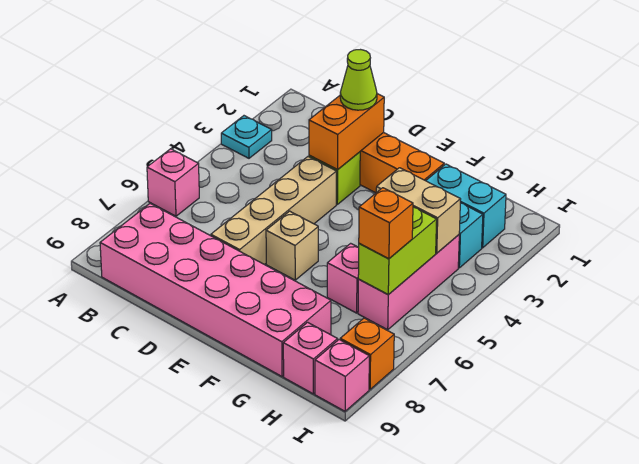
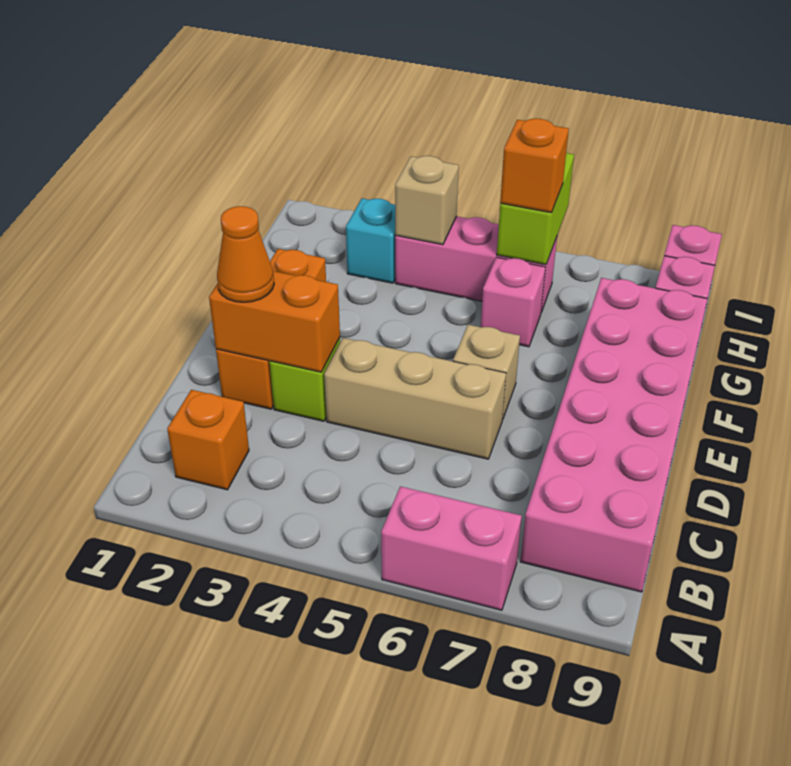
cyan plate A3 level 1 -> none
pink brick A6 level 1 -> pink brick A6:A7 level 1
lime cone D2 level 3 -> orange cone D2 level 3
tan brick D4:D7 level 1 -> tan brick D4:D6 level 1
cyan brick G2:H2 level 1 -> none
tan brick G4:H4 level 2 -> tan brick H4 level 2
lime brick H5:H6 level 2 -> lime brick H6:I6 level 2
orange brick I8 level 1 -> orange brick B2 level 1

